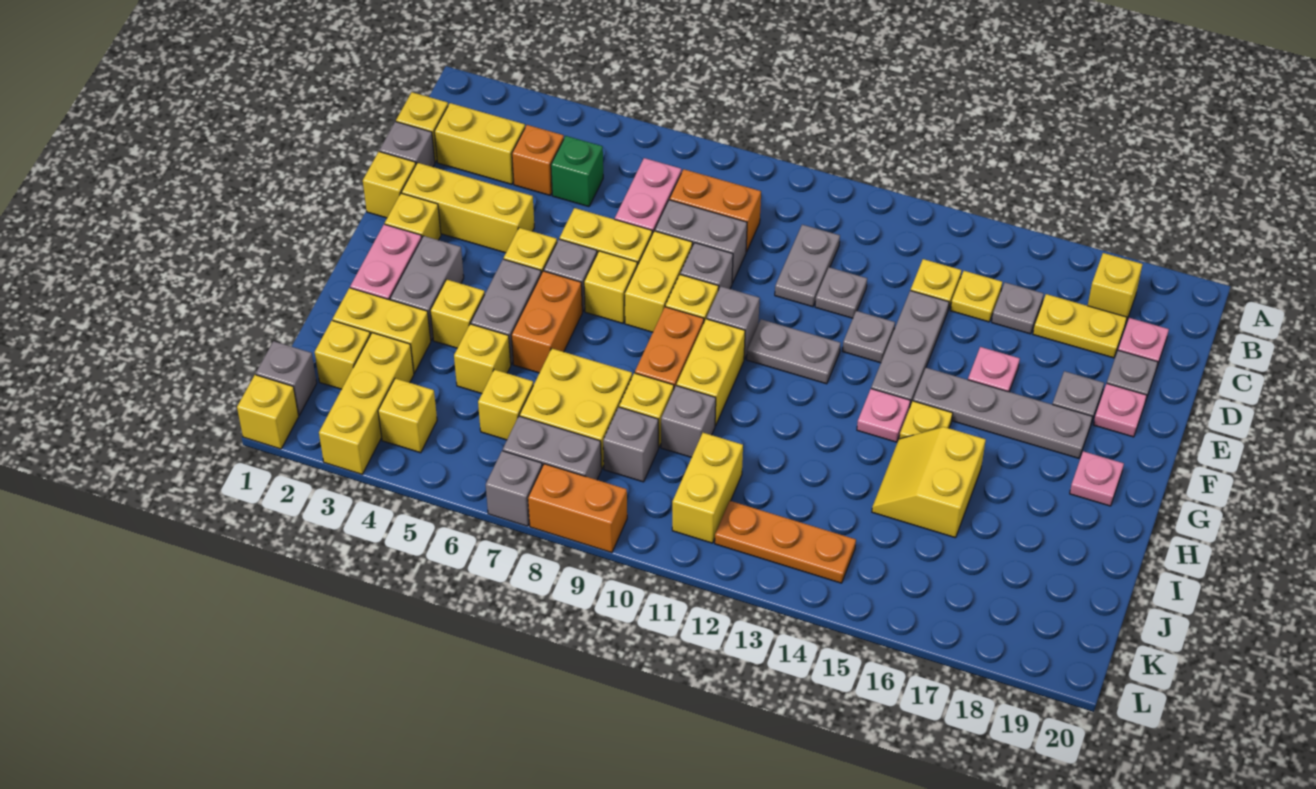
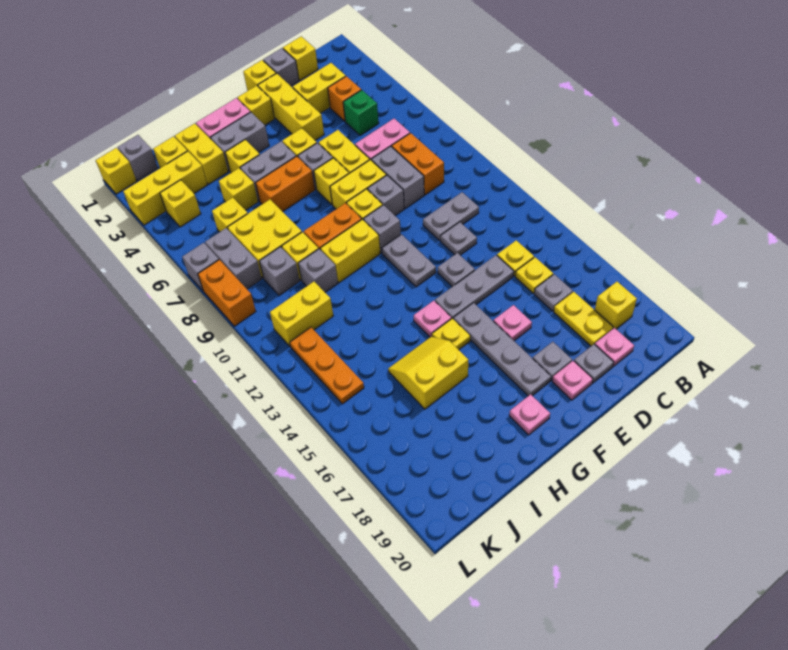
yellow brick C2:C3 level 1 -> yellow brick C3:D3 level 1

